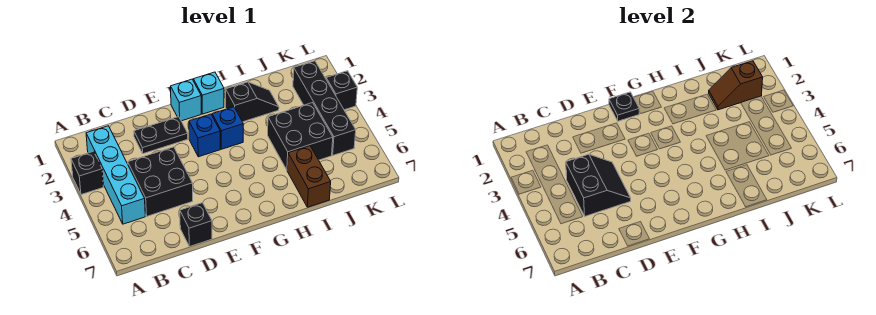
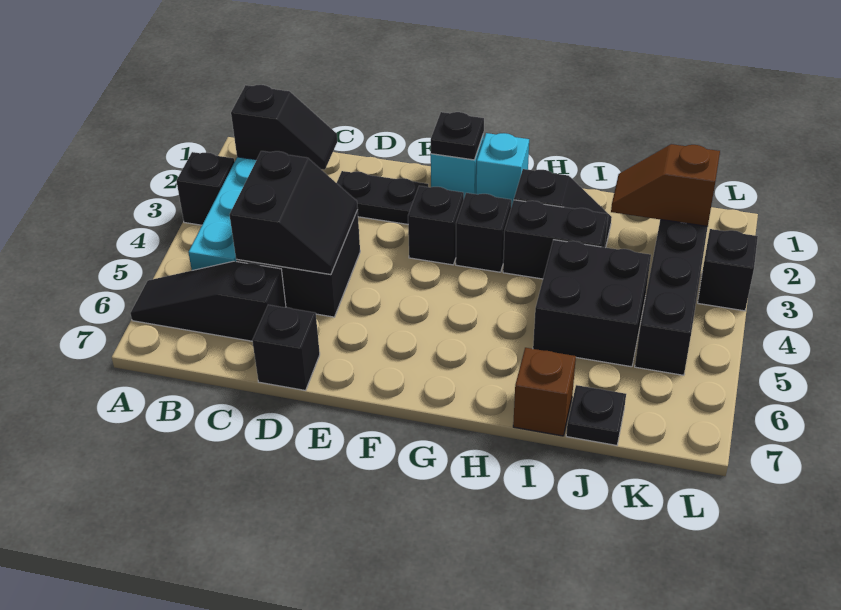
none -> black slope A6:C6 level 1 top C
none -> black slope B2:C2 level 2 top B
blue brick F3 level 1 -> black brick F3 level 1
blue brick G3 level 1 -> black brick G3 level 1
none -> black brick H3:I3 level 1
brown brick I6:I7 level 1 -> brown brick I7 level 1
none -> black plate J7 level 1

